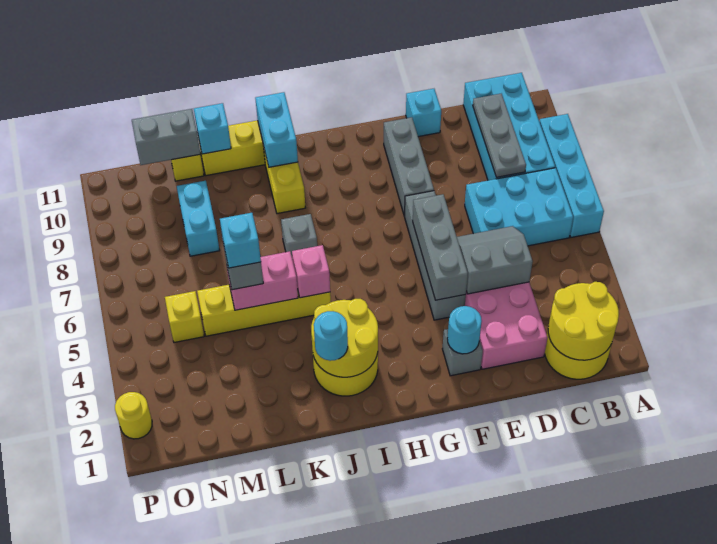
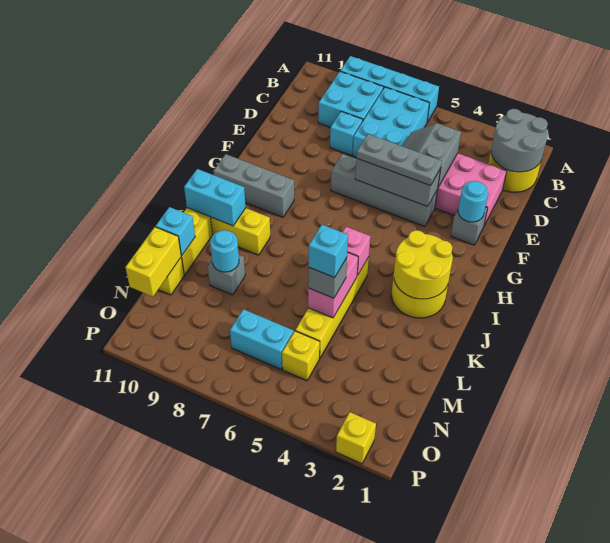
yellow round brick B1:C2 level 2 -> grey round brick B1:C2 level 2
cyan brick B8:C11 level 1 -> cyan brick B8:C9 level 1
grey plate C8:C10 level 2 -> grey plate F4:F6 level 3
cyan brick E11 level 1 -> cyan brick D8 level 1
grey brick F8:F10 level 1 -> grey brick H9:H11 level 1
cyan round brick J2 level 3 -> cyan round brick L9 level 2
grey brick J7 level 1 -> grey brick L9 level 1
cyan brick M8:M9 level 1 -> cyan brick N6:N7 level 1
grey brick M11:N11 level 2 -> yellow brick M11:N11 level 2
yellow round brick P2 level 1 -> yellow brick P2 level 1

